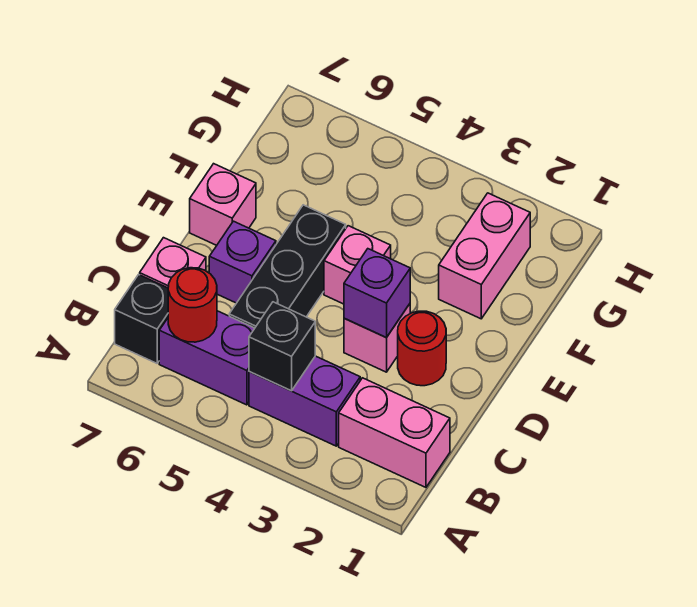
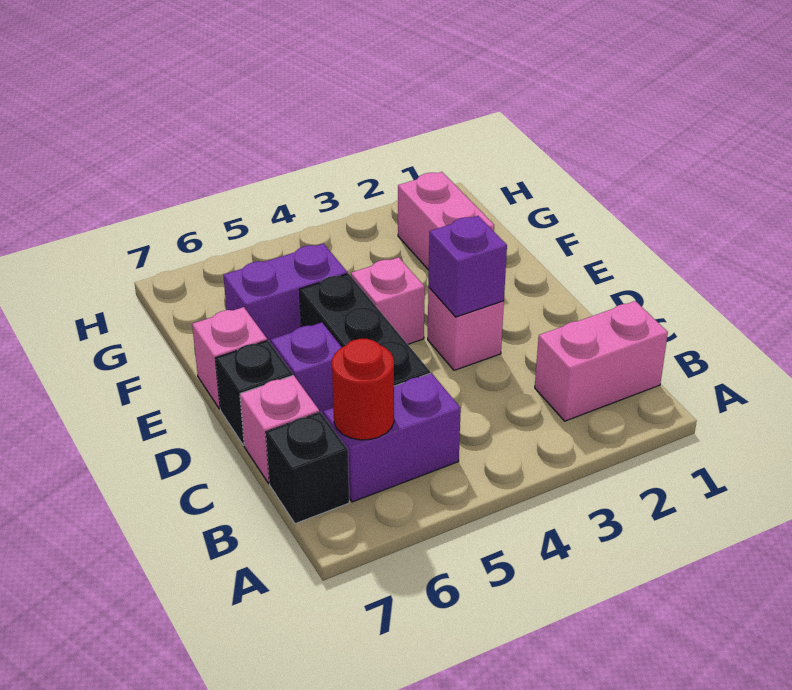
purple brick B3:B4 level 1 -> purple brick F5:F6 level 1
black brick B4 level 2 -> black brick D7 level 1
red round brick D2 level 1 -> none

